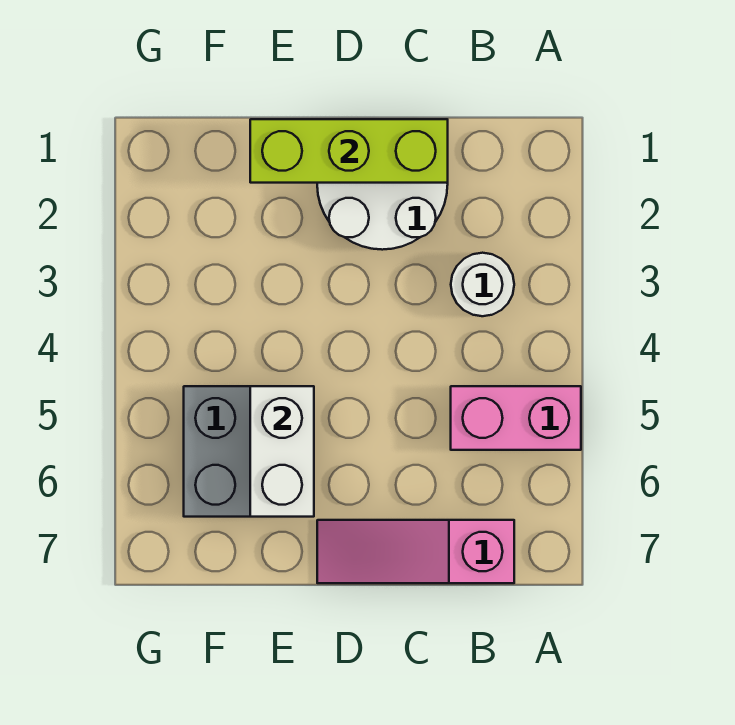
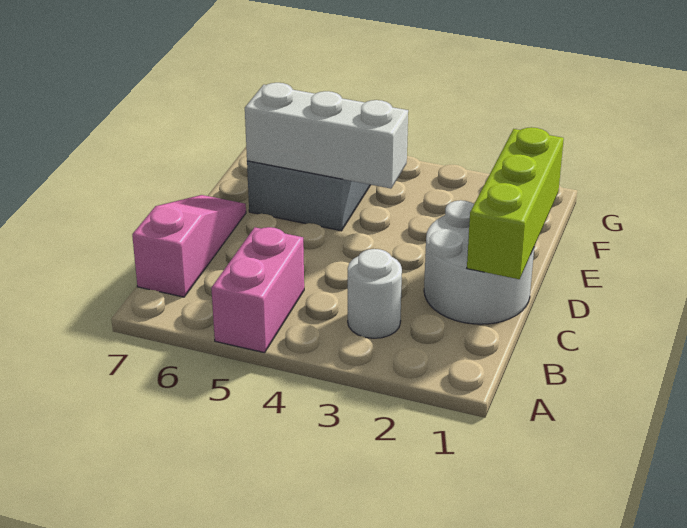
white brick E5:E6 level 2 -> white brick E4:E6 level 2

